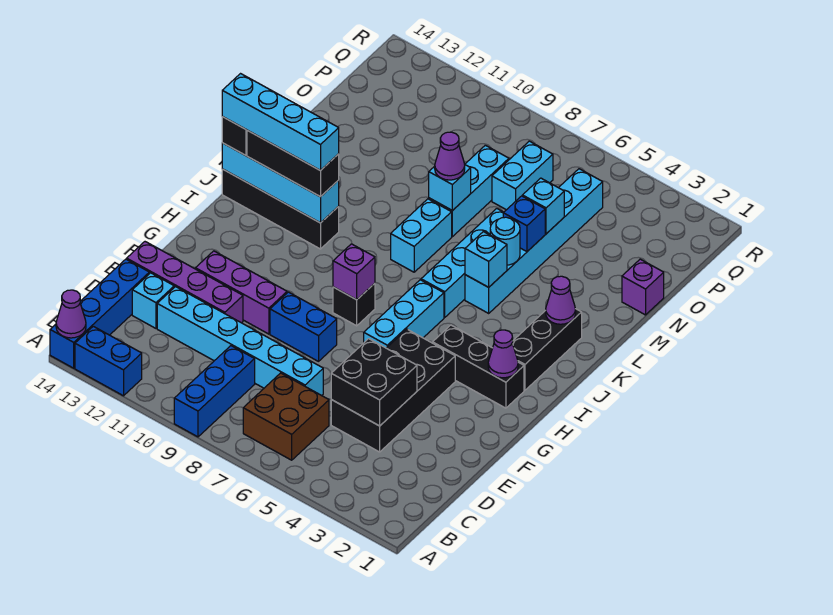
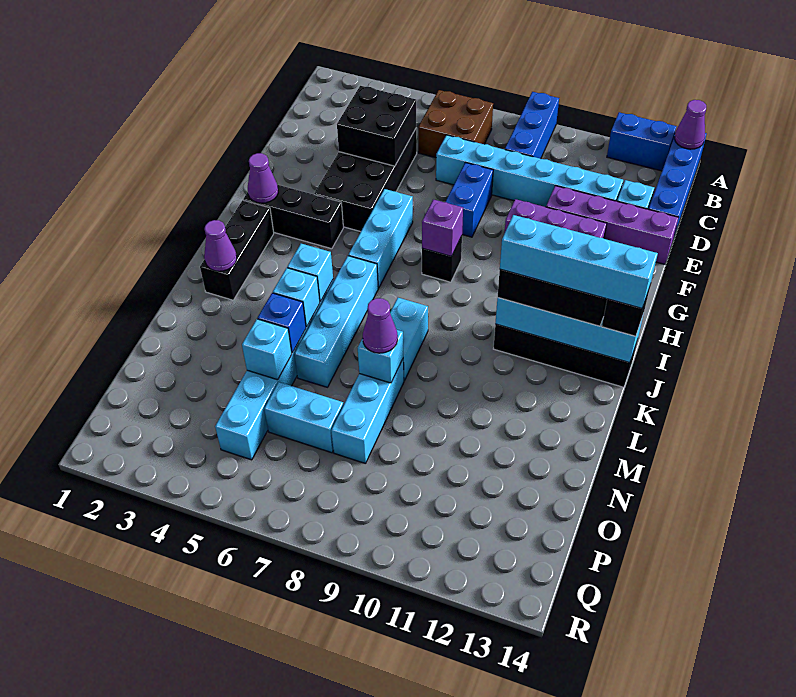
blue brick F8:F9 level 1 -> blue brick E8:F8 level 1
cyan round brick L5 level 2 -> cyan brick L5 level 2
purple brick N1 level 1 -> none
cyan brick O7:P7 level 1 -> cyan brick O6:O7 level 1

